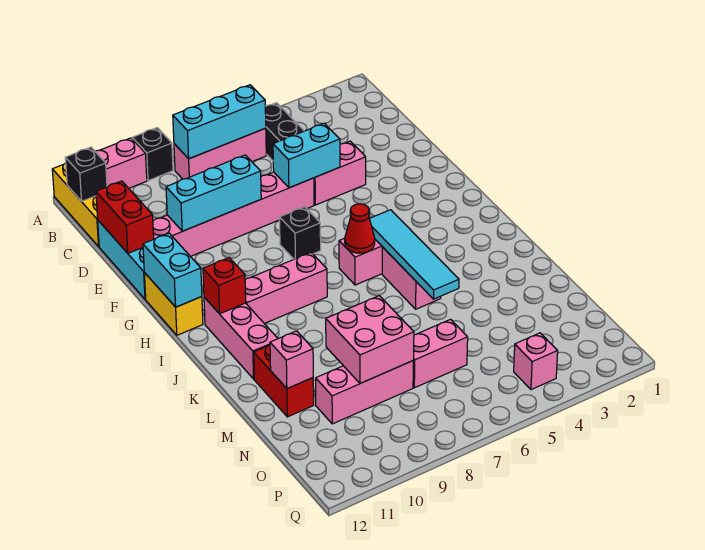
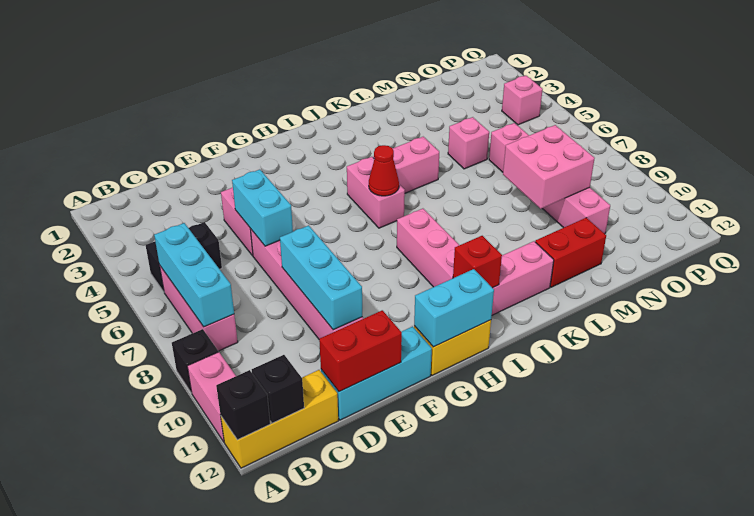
black brick G7 level 1 -> black brick A12 level 2
cyan tile I5:L5 level 2 -> none
pink brick M11 level 2 -> pink brick M5 level 1

